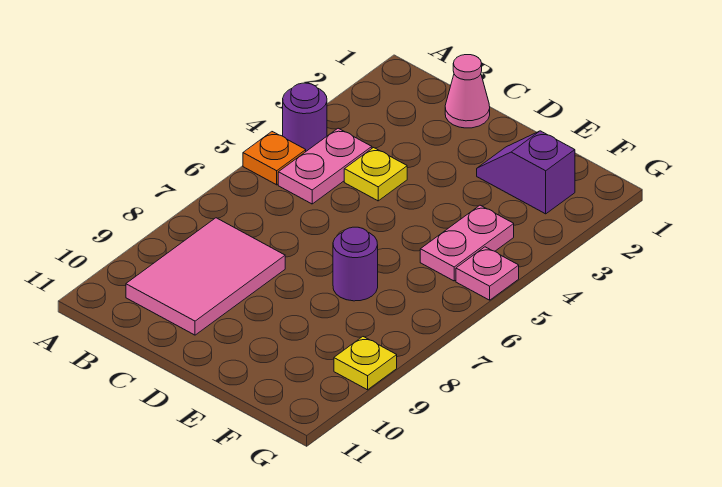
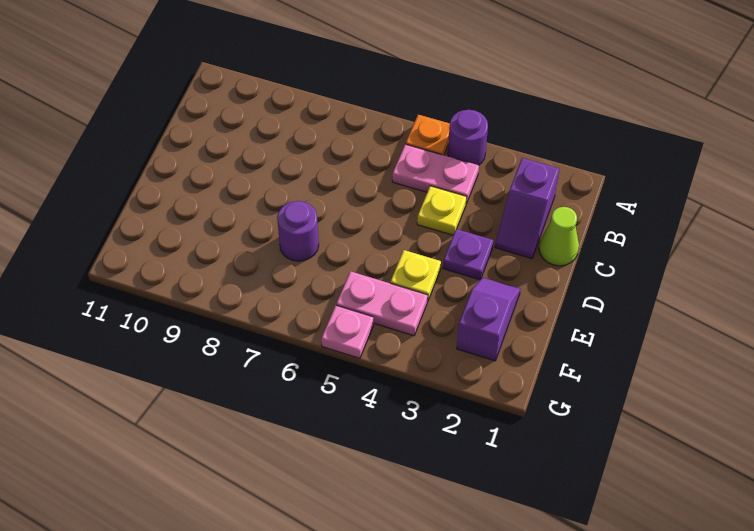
none -> purple slope B2:C2 level 1 top B
pink tile B8:C10 level 1 -> none
pink cone C1 level 1 -> lime cone C1 level 1
none -> purple plate D3 level 1
yellow plate G9 level 1 -> yellow plate E4 level 1

